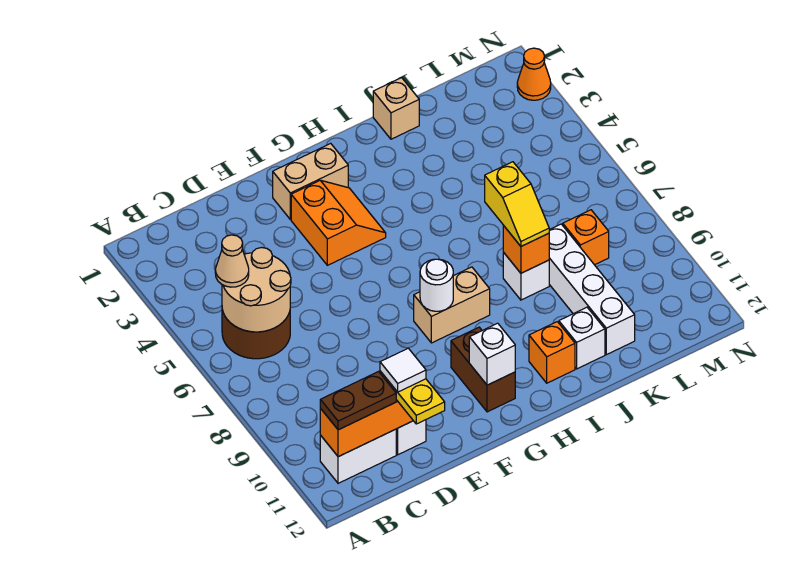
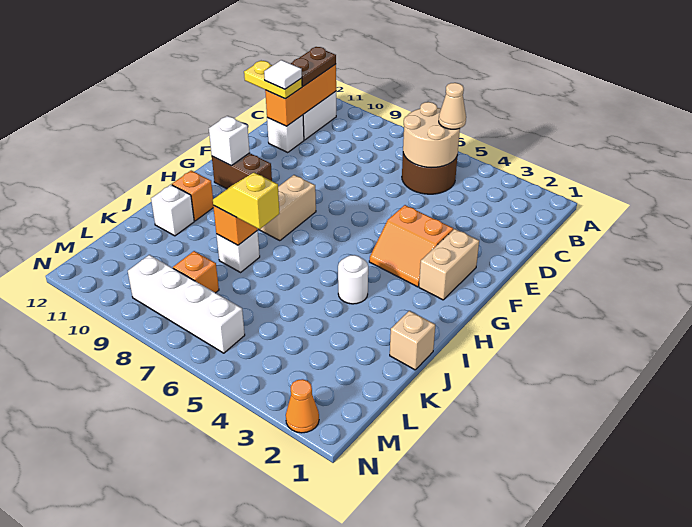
white round brick G8 level 2 -> white round brick I4 level 1
white brick K8:K11 level 1 -> white brick M6:M9 level 1

